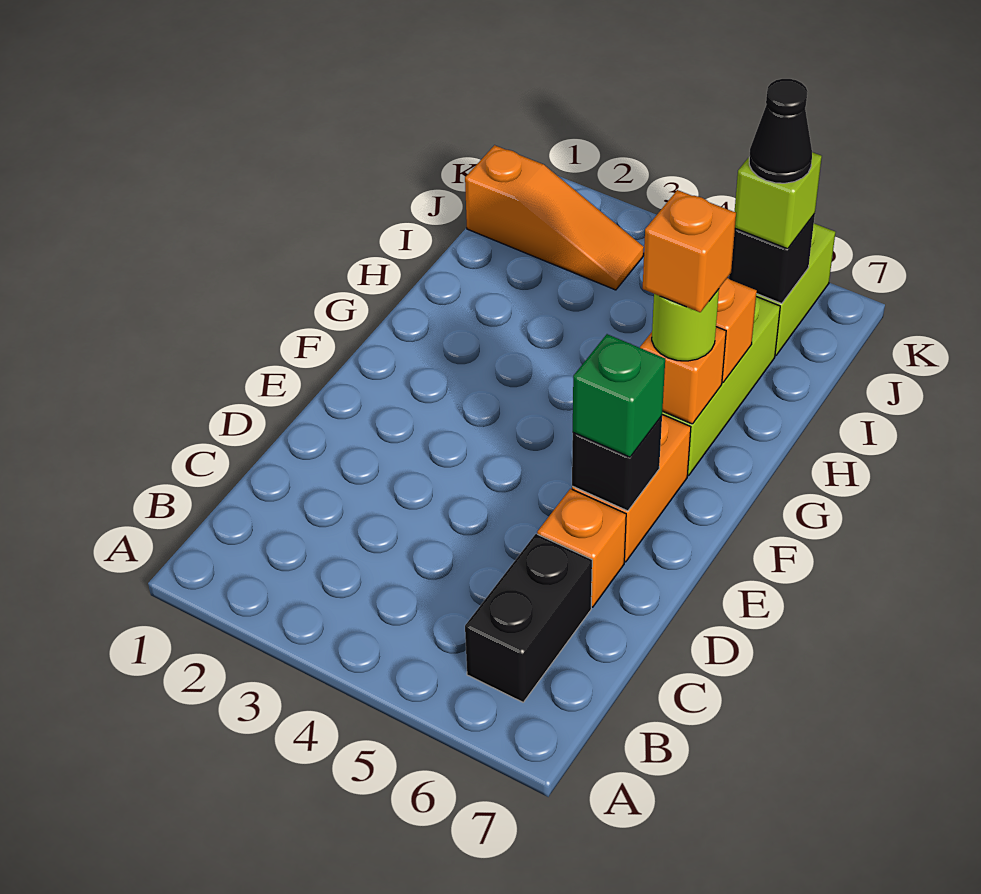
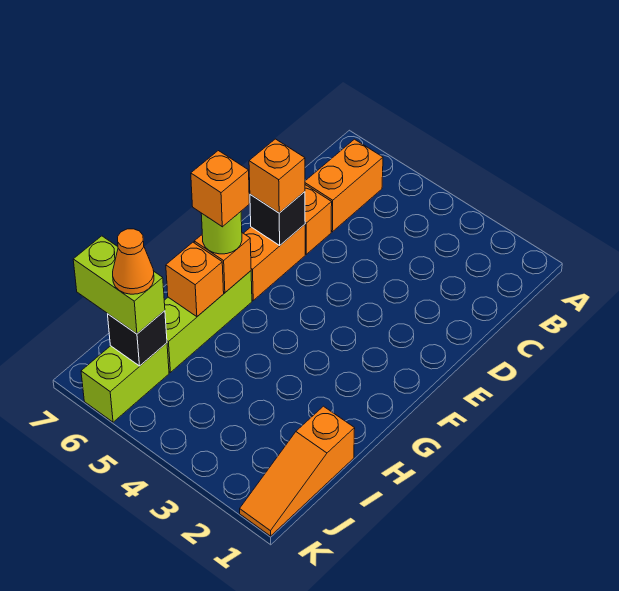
black brick B6:C6 level 1 -> orange brick B6:C6 level 1
green brick E6 level 3 -> orange brick E6 level 3
orange slope J1:J3 level 1 top 1 -> orange slope I1:K1 level 1 top I
lime brick J6 level 3 -> lime brick J6:J7 level 3
black cone J6 level 4 -> orange cone J6 level 4

